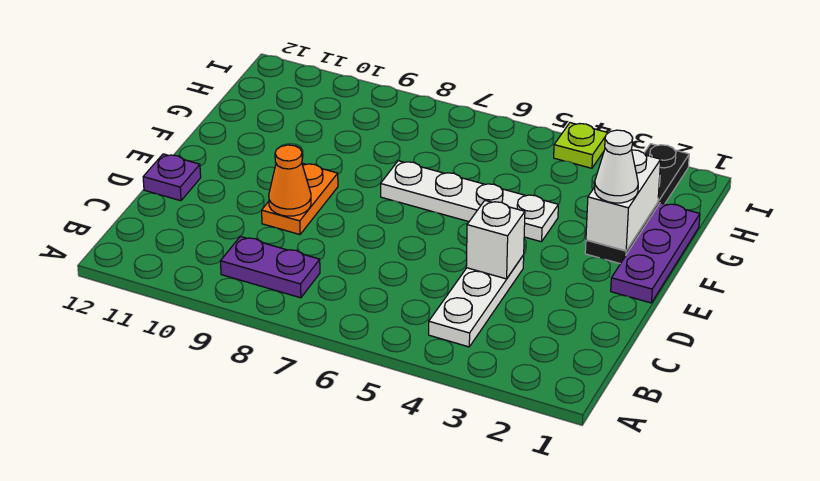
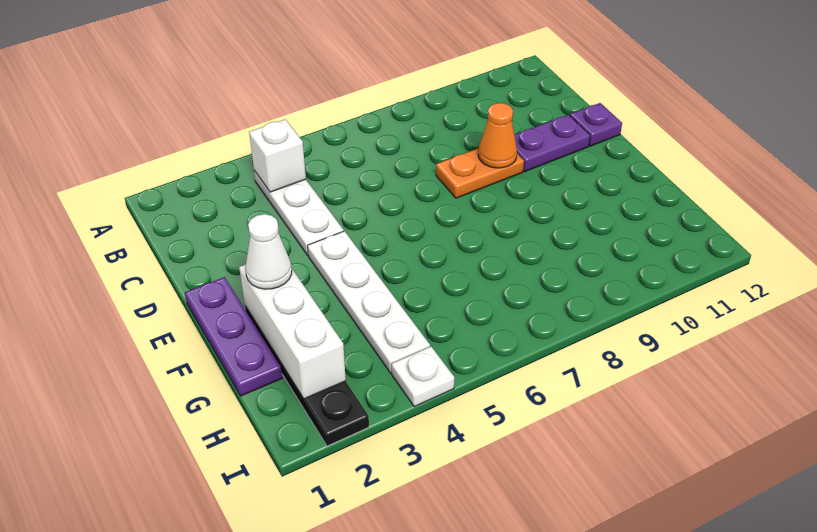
purple plate B8:B9 level 1 -> purple plate D10:D11 level 1
white brick D4 level 2 -> white brick B4 level 2
orange plate D9:E9 level 1 -> orange plate D8:D9 level 1
white brick F2:G2 level 2 -> white brick F2:H2 level 2
white plate F4:F7 level 1 -> white plate E4:H4 level 1
lime plate I4 level 1 -> white plate I4 level 1

